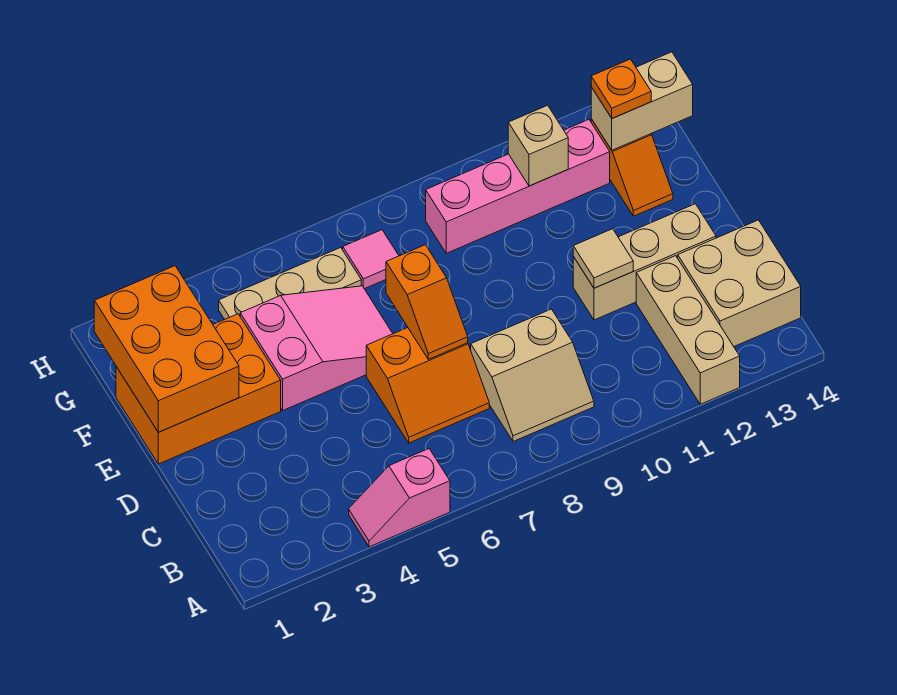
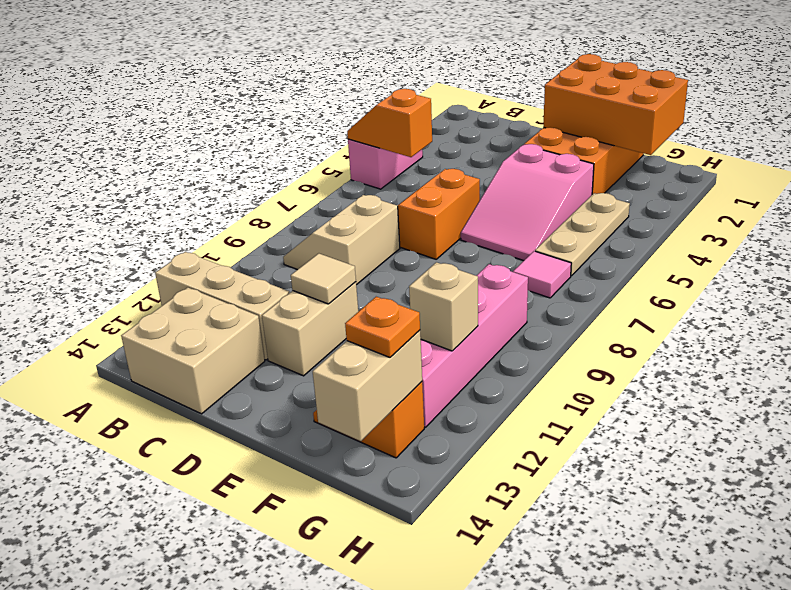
orange slope D7:E7 level 2 top E -> orange slope A5:B5 level 2 top B
tan brick D11:D13 level 1 -> tan brick D11:D12 level 1

